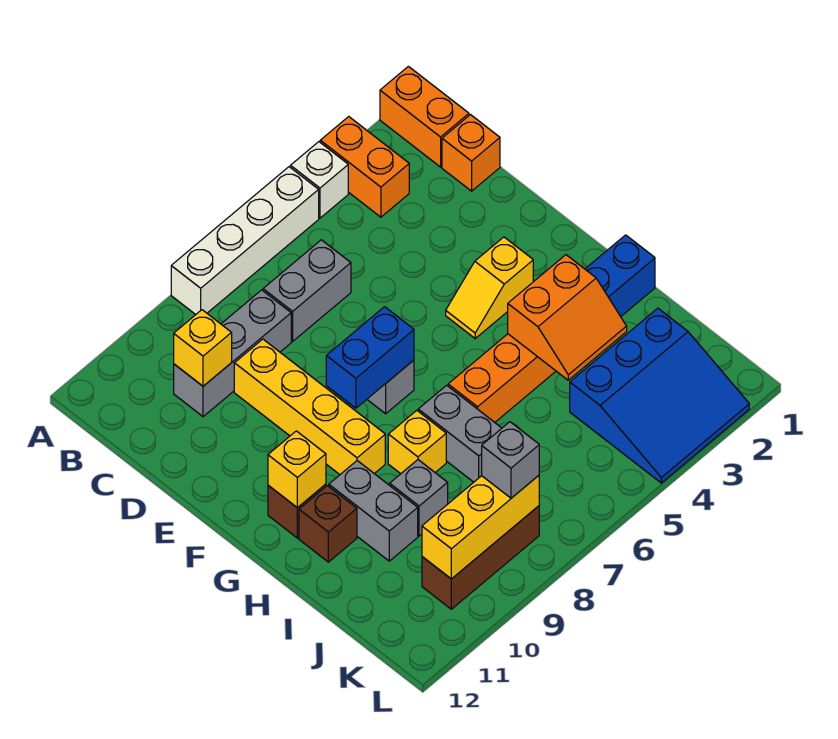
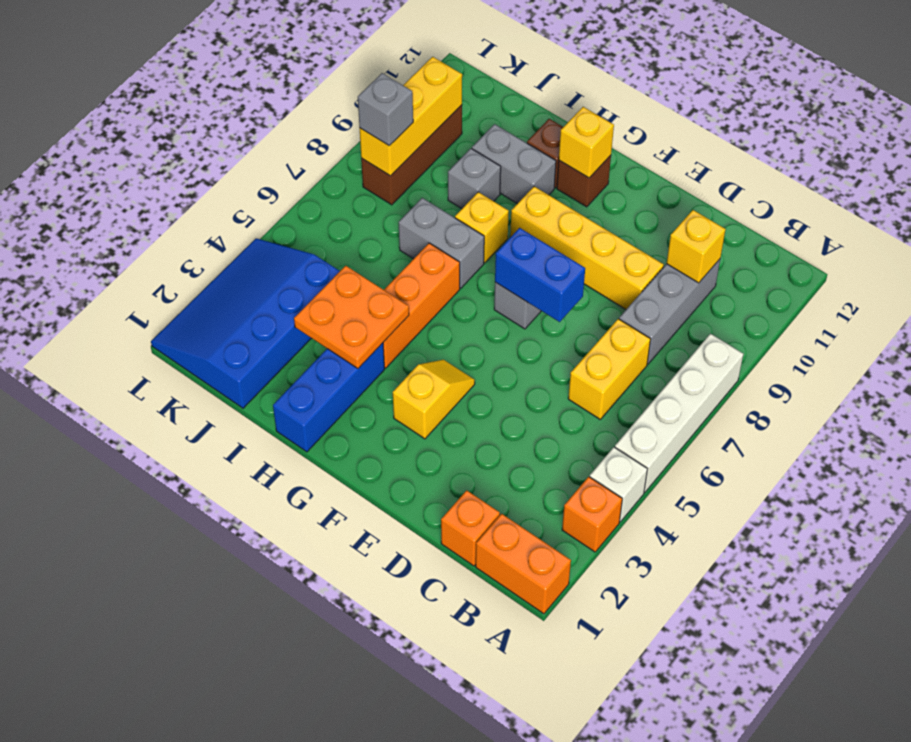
orange brick A3:B3 level 1 -> orange brick A3 level 1
grey brick C6:C7 level 1 -> yellow brick C6:C7 level 1
blue brick F7:F8 level 2 -> blue brick E7:F7 level 2
orange slope H3:I4 level 2 top H -> orange plate H3:I4 level 2
blue slope J2:L4 level 1 top J -> blue slope J1:L4 level 1 top J

